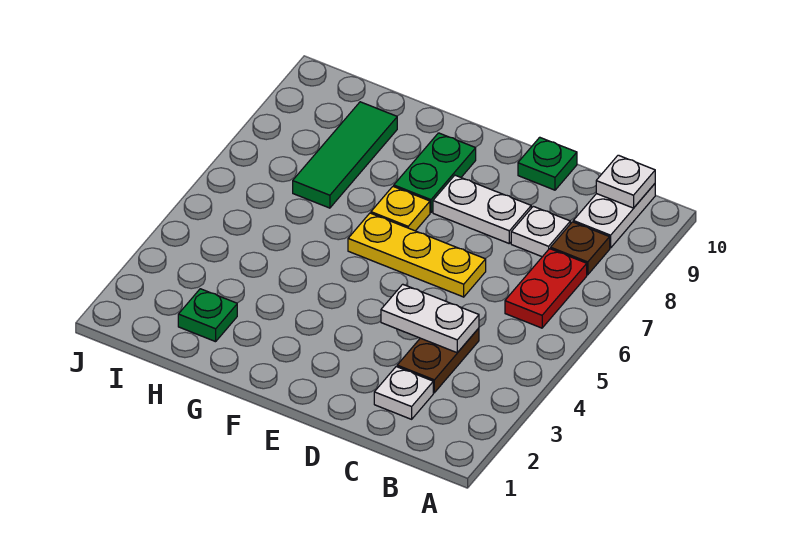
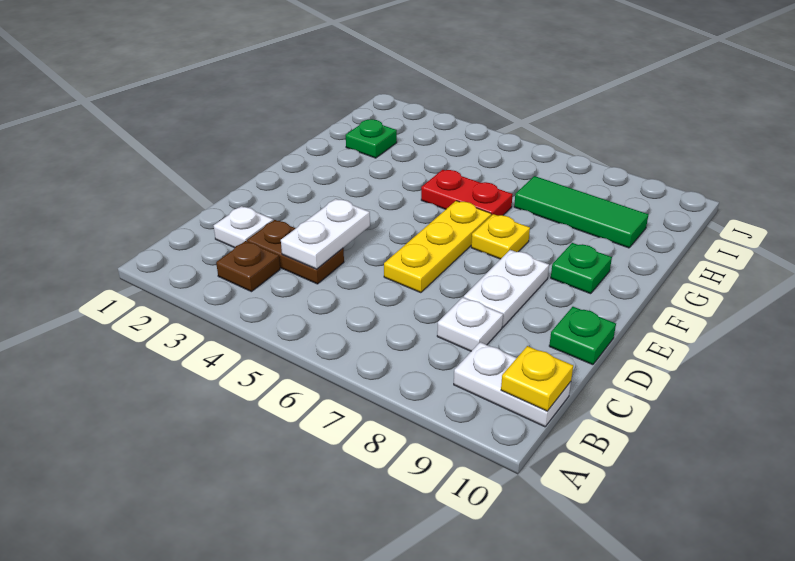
red plate B6:B7 level 1 -> red plate G5:G6 level 1
brown plate B8 level 1 -> brown plate B3 level 1
white plate B10 level 2 -> yellow plate B10 level 2
green plate F8:F9 level 1 -> green plate F9 level 1

